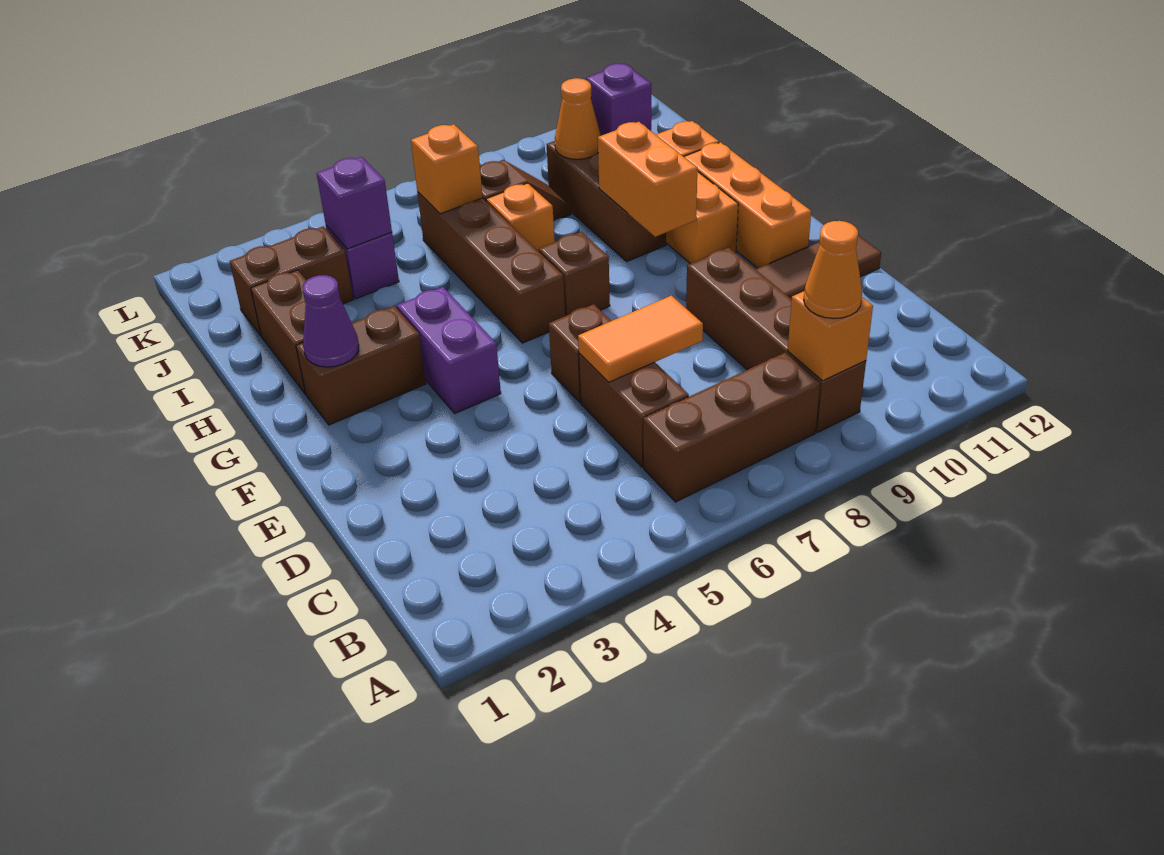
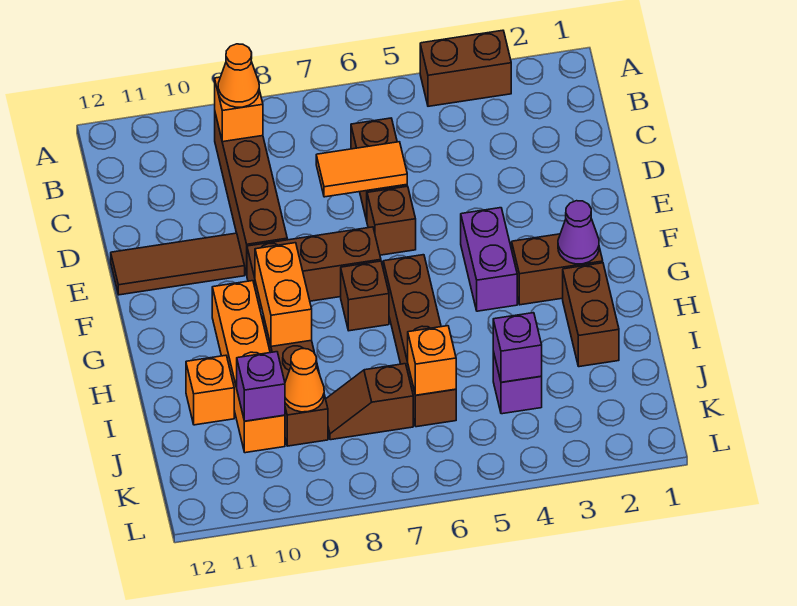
brown brick B6:B8 level 1 -> brown brick F7:F9 level 1
orange brick F11:H11 level 1 -> none
orange brick I7 level 1 -> none
brown brick J2:J3 level 1 -> brown brick A3:A4 level 1

